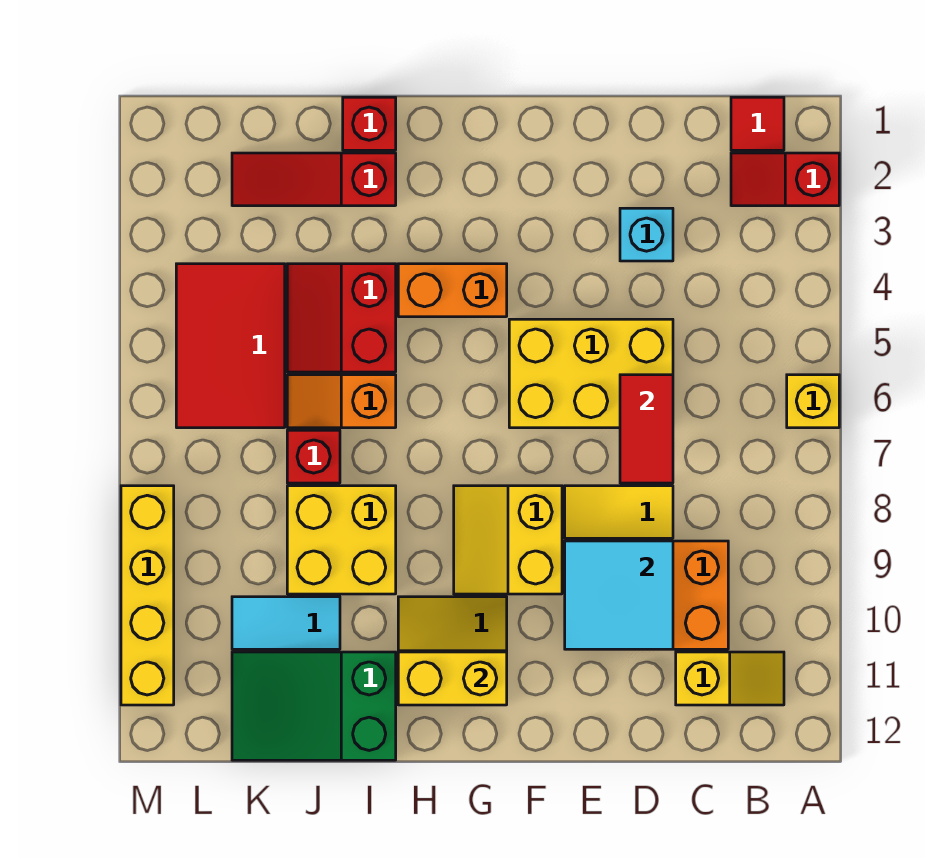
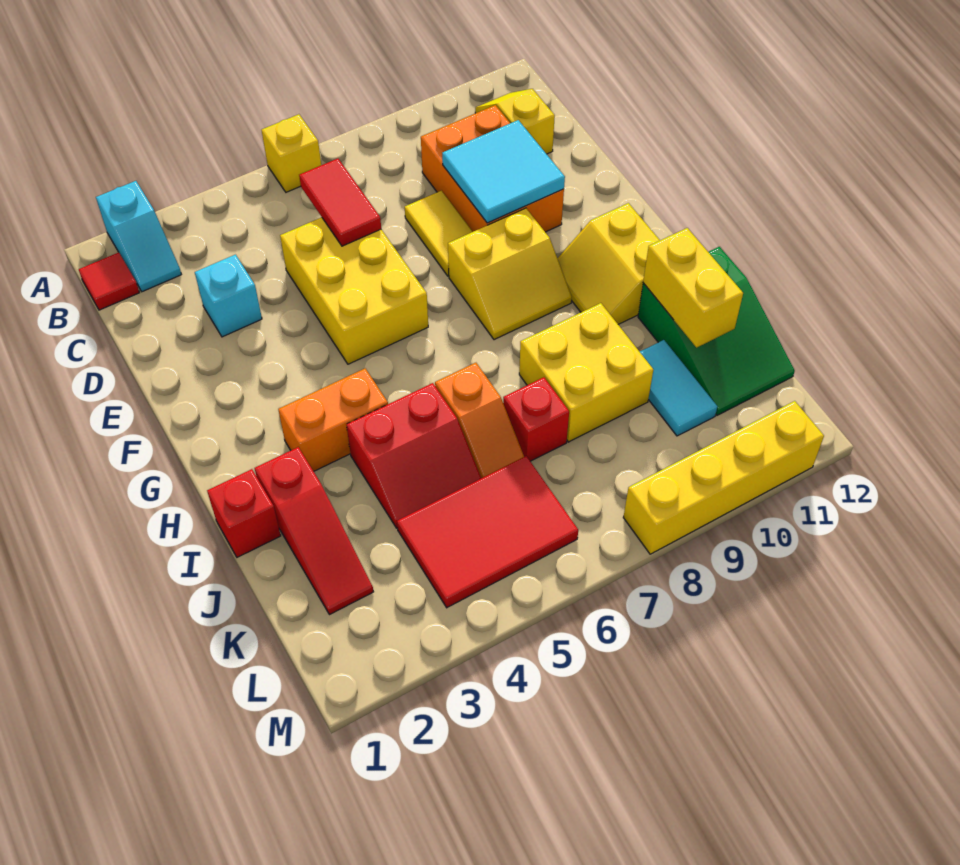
red slope A2:B2 level 1 top A -> cyan slope A2:B2 level 1 top A
red tile D6:D7 level 2 -> red tile C6:D6 level 2
orange brick G4:H4 level 1 -> orange brick H3:H4 level 1
yellow brick G11:H11 level 2 -> yellow brick I11:J11 level 2

